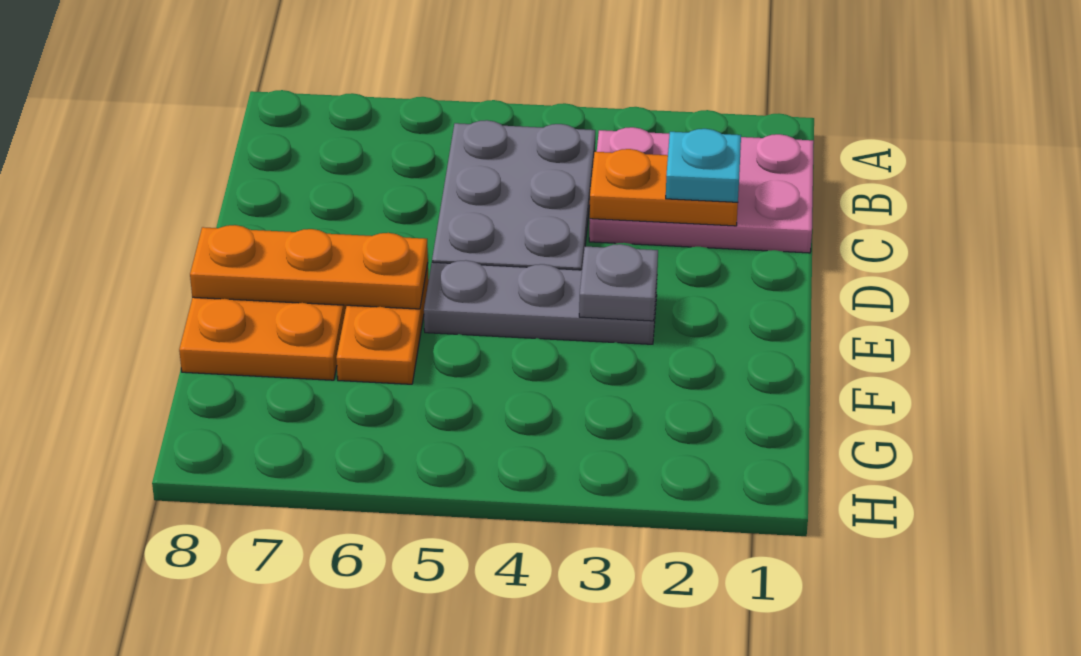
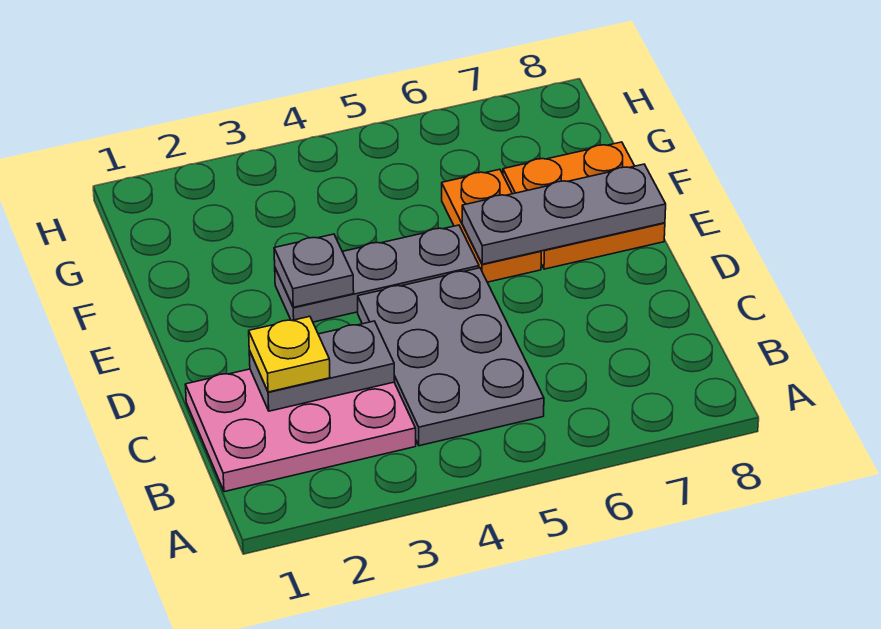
orange plate C2:C3 level 2 -> grey plate C2:C3 level 2
cyan plate C2 level 3 -> yellow plate C2 level 3
orange plate E6:E8 level 2 -> grey plate E6:E8 level 2

